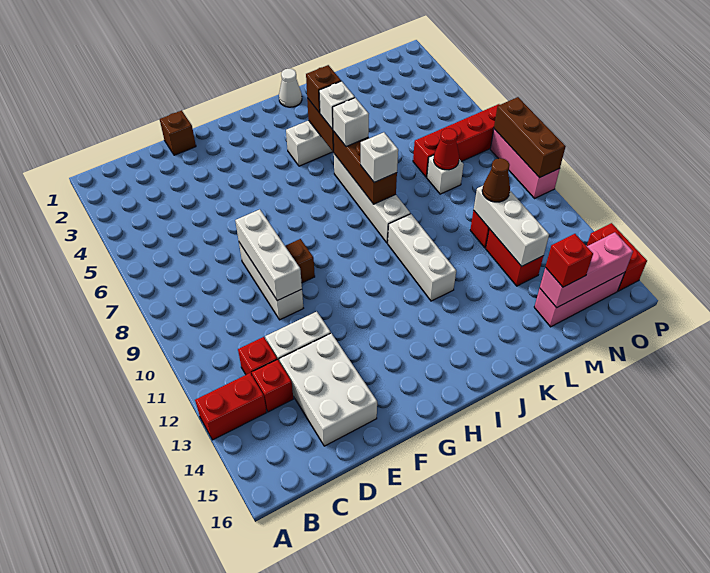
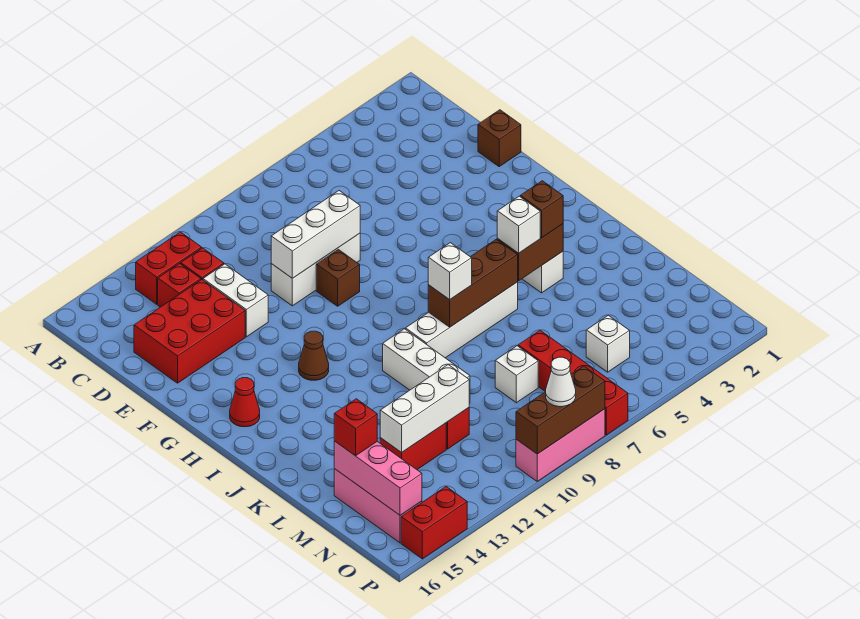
red brick A13:B13 level 1 -> red brick B12:B13 level 1
white brick D13:E15 level 1 -> red brick D13:E15 level 1
white cone J1 level 1 -> white cone P9 level 3
white brick J6 level 3 -> white brick N5 level 1
white brick J10:J12 level 1 -> white brick J10:L10 level 1
red cone M8 level 2 -> red cone H15 level 1
brown cone M11 level 3 -> brown cone H12 level 1

